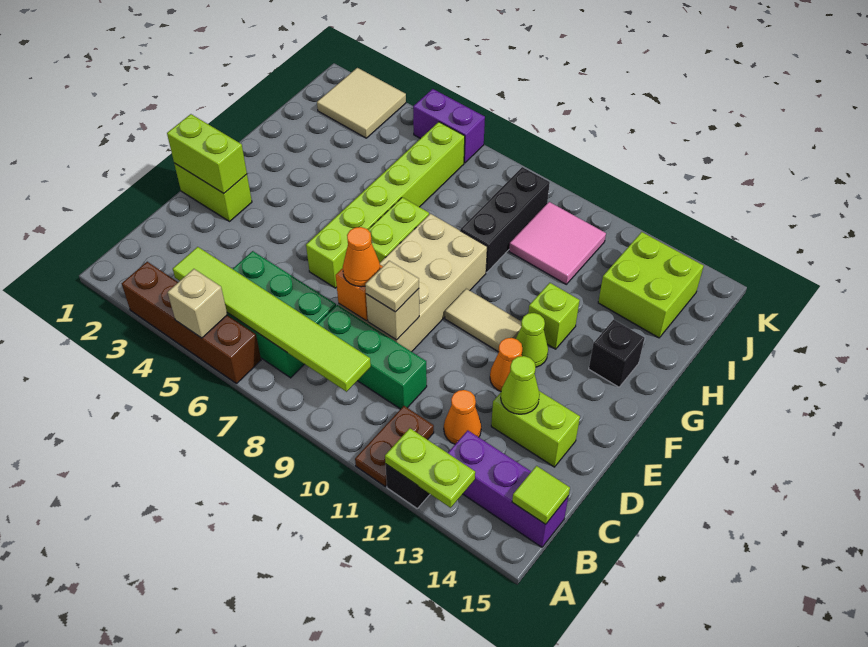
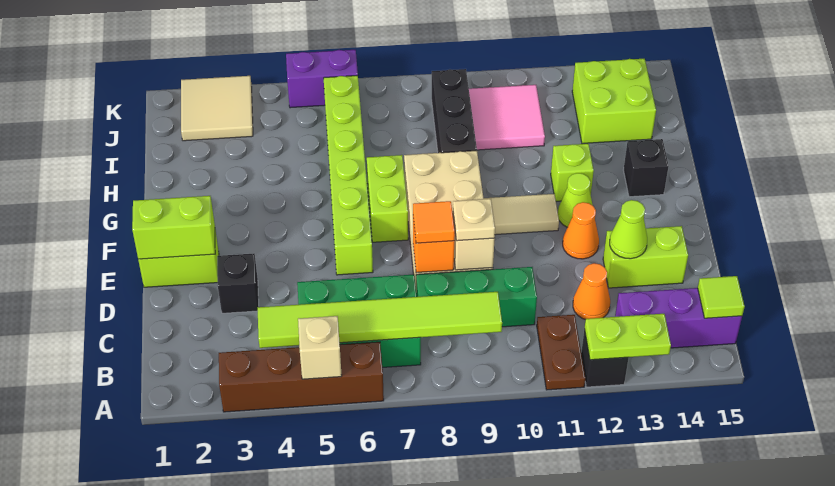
none -> black brick D3 level 1
orange cone D8 level 3 -> orange tile D8 level 3

